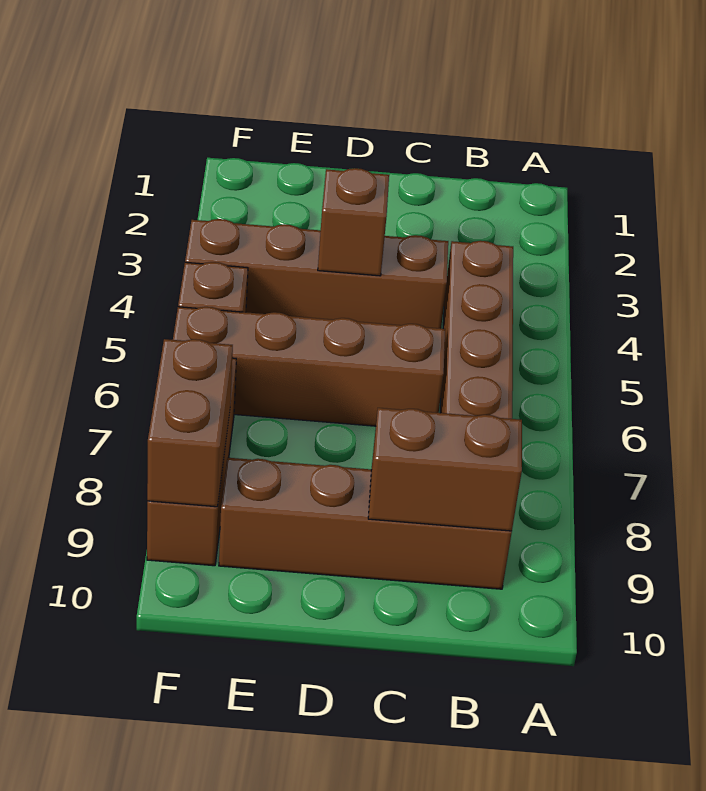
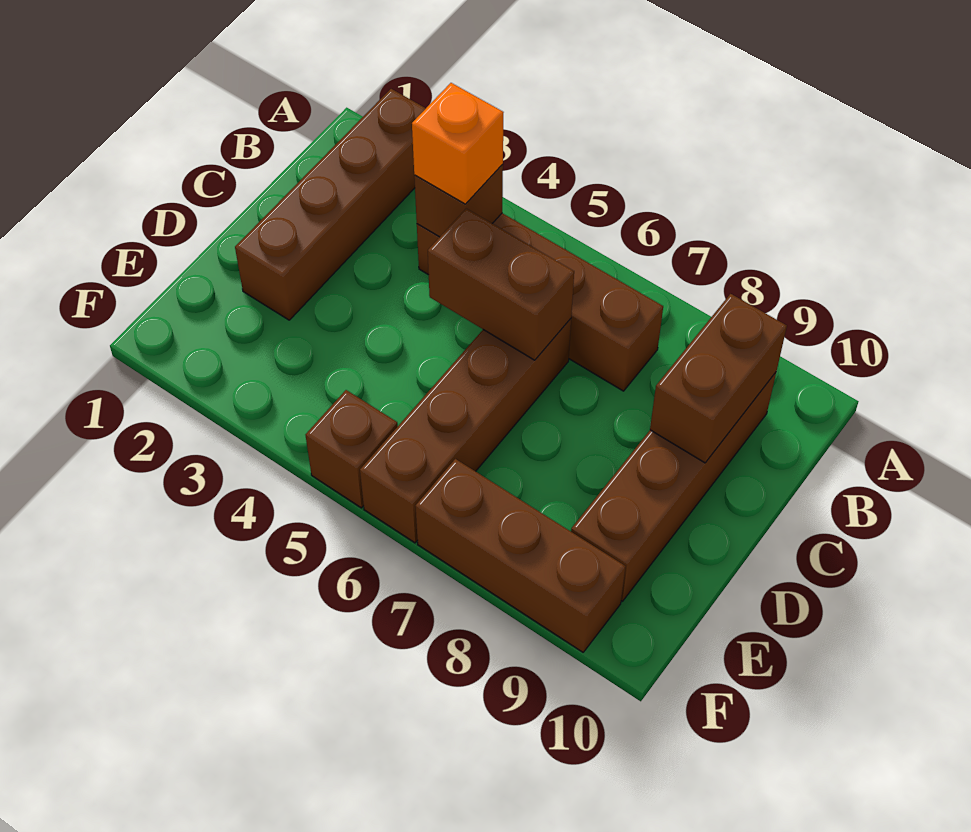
none -> orange brick B4 level 3
brown brick C4:F4 level 1 -> brown brick A2:D2 level 1
brown brick D4 level 2 -> brown brick B4 level 2
brown brick F8:F9 level 2 -> brown brick C5:C6 level 2

